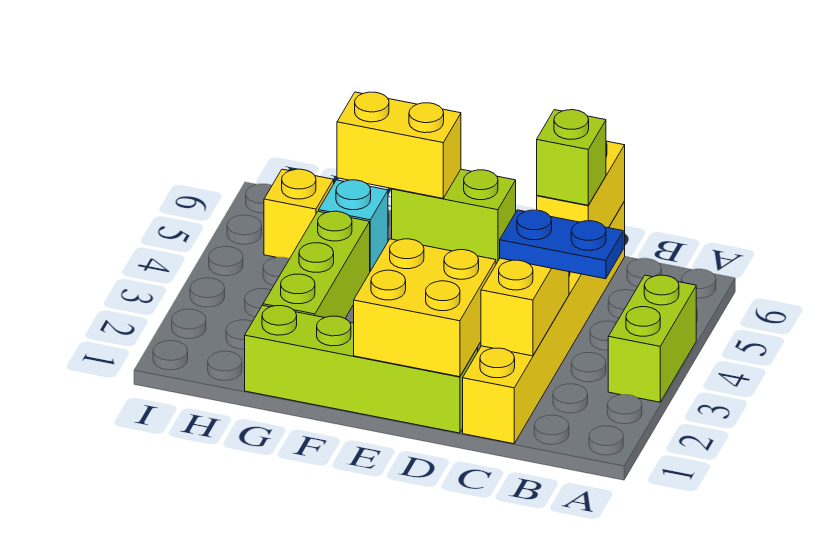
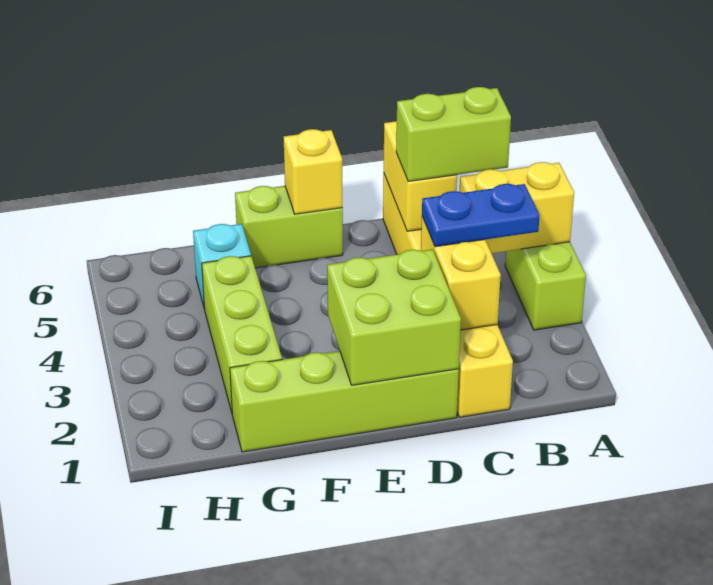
lime brick C5 level 3 -> lime brick B5:C5 level 3
yellow brick D1:E2 level 2 -> lime brick D1:E2 level 2
yellow brick F6:G6 level 2 -> yellow brick A4:B4 level 2
yellow brick H5 level 1 -> yellow brick E6 level 2

